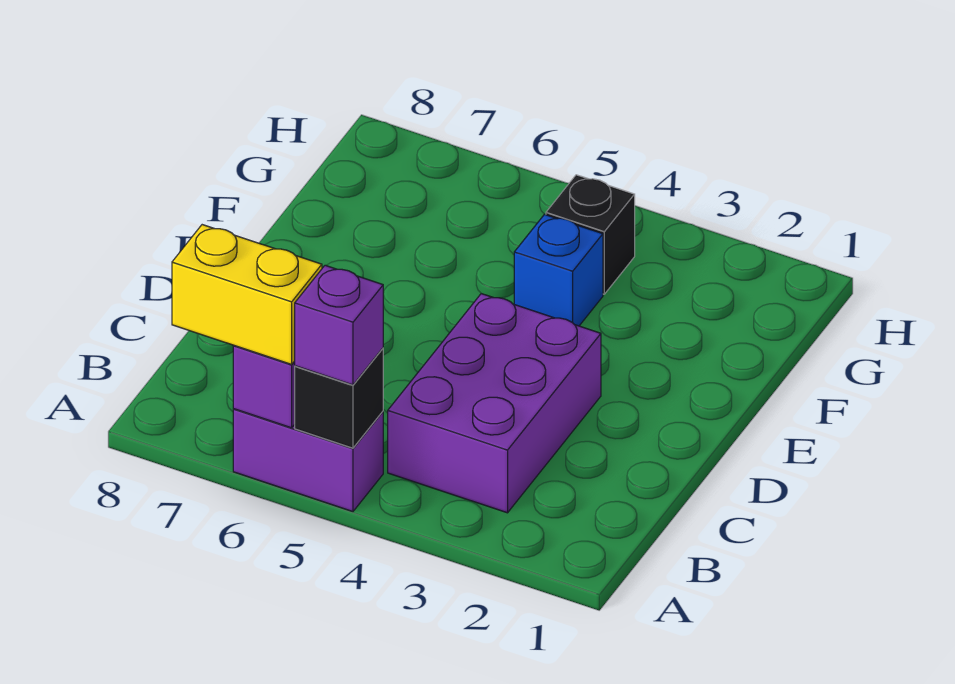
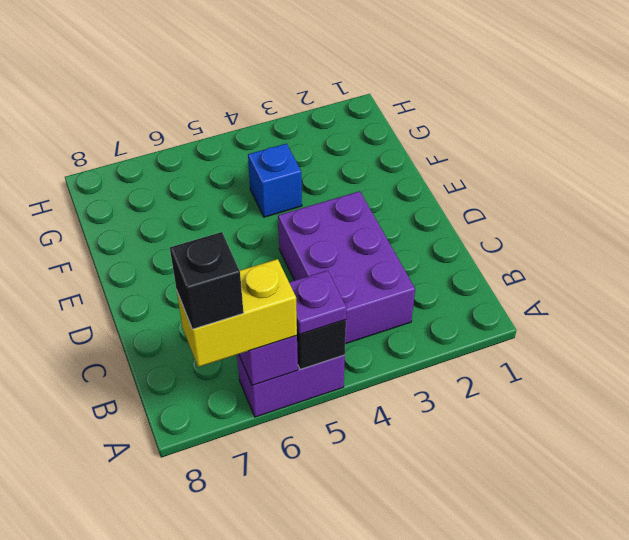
purple brick A5 level 3 -> purple plate A5 level 3
black brick G4 level 1 -> black brick A7 level 4

